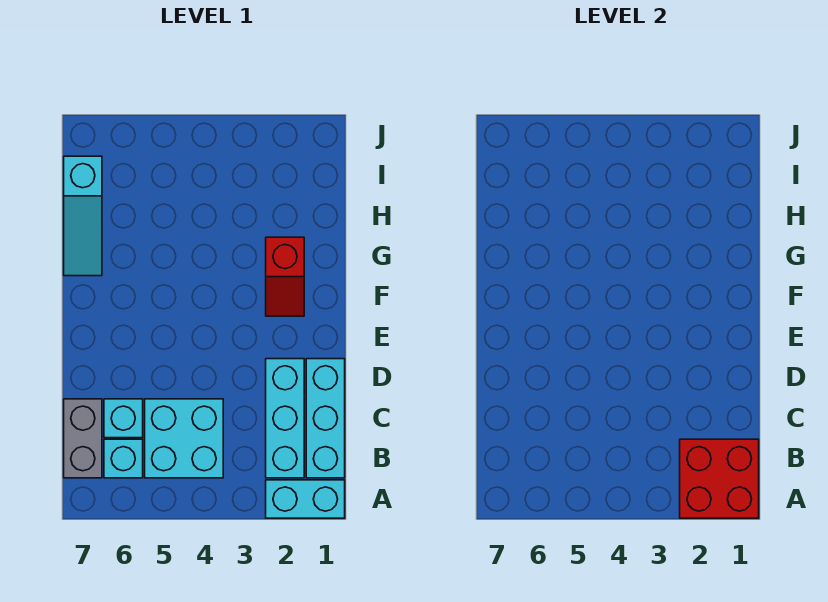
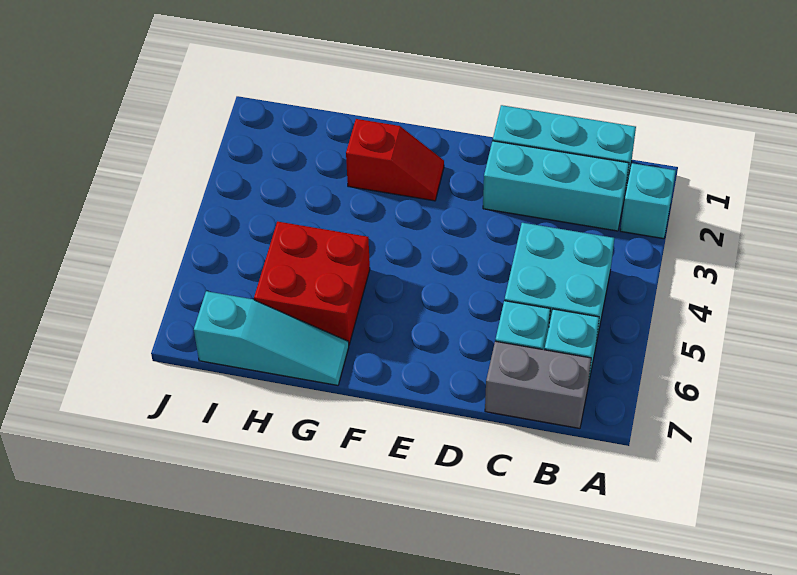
cyan brick A1:A2 level 1 -> cyan brick A2 level 1
red brick A1:B2 level 2 -> red brick G5:H6 level 1

